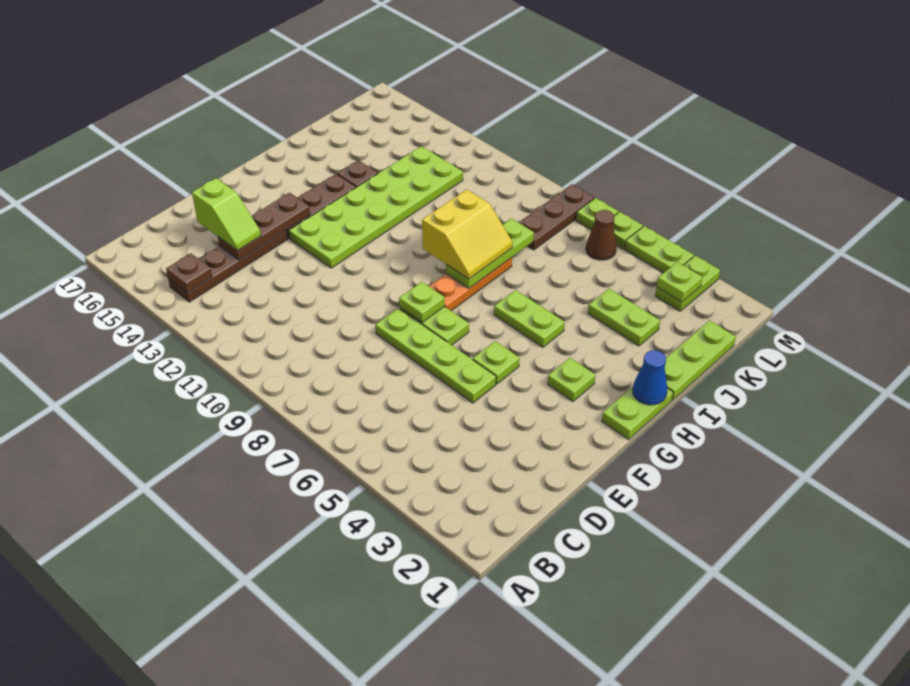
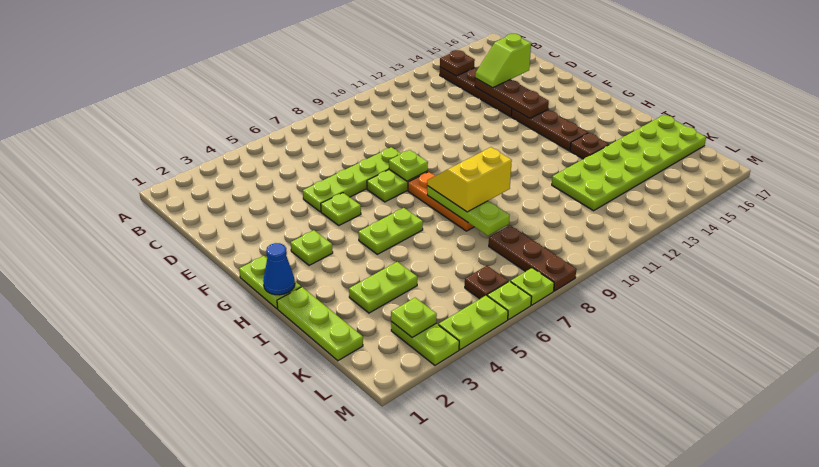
lime plate F12:K13 level 1 -> lime plate J12:K17 level 1
yellow slope H8:I9 level 3 top 9 -> yellow slope H8:I9 level 3 top I
brown cone L6 level 1 -> brown plate L6 level 1

